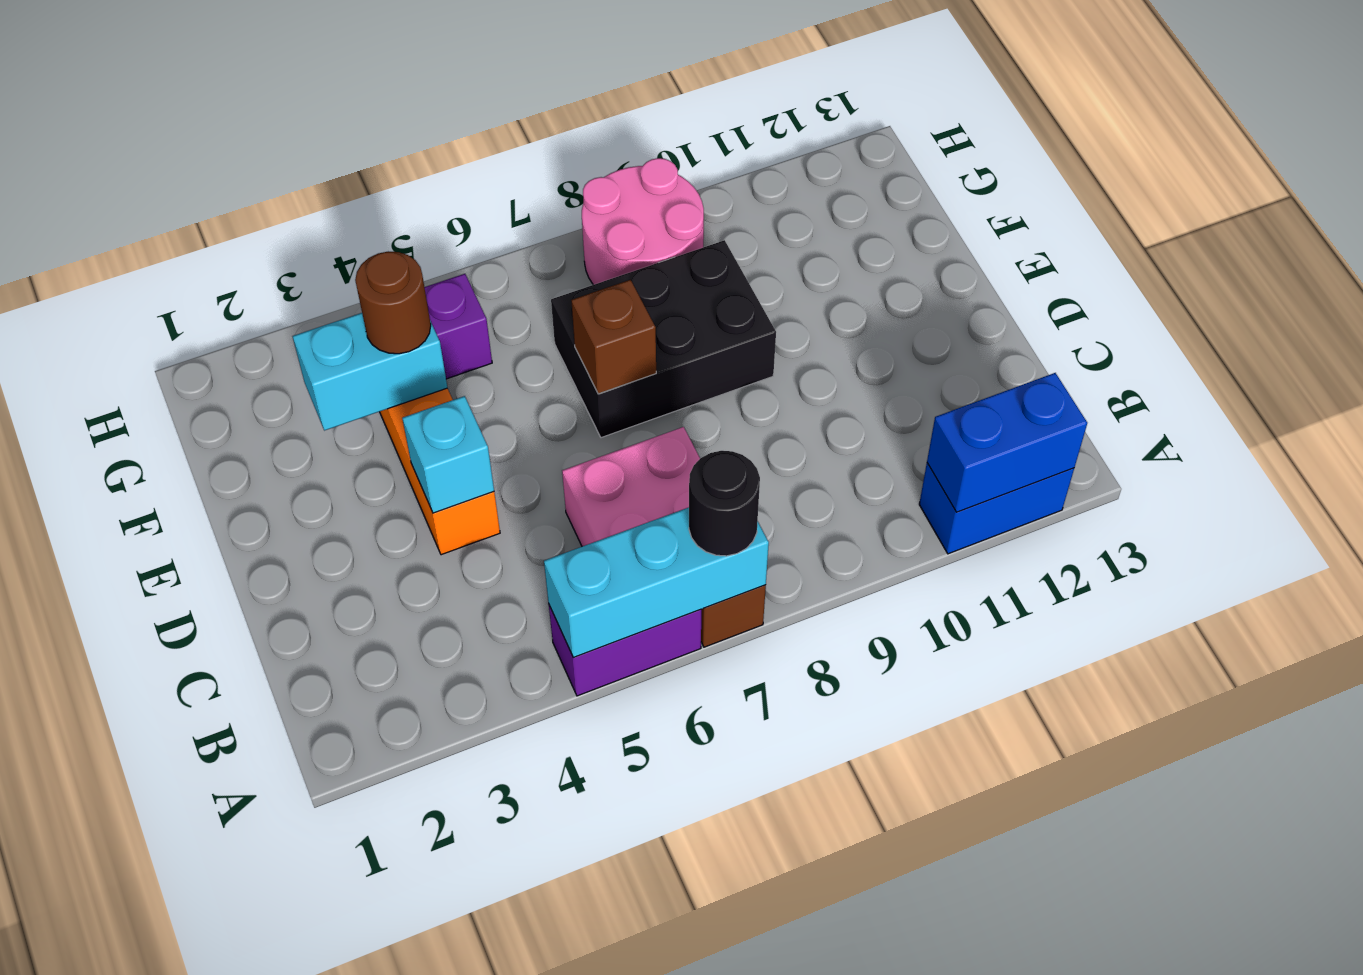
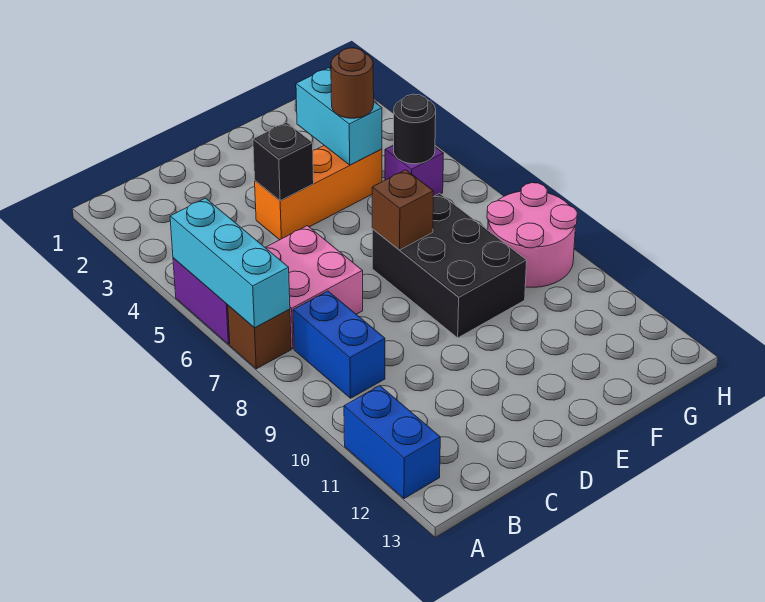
black round brick A7 level 3 -> black round brick G5 level 2
blue brick A11:A12 level 2 -> blue brick B8:B9 level 1
cyan brick D4 level 2 -> black brick D4 level 2

